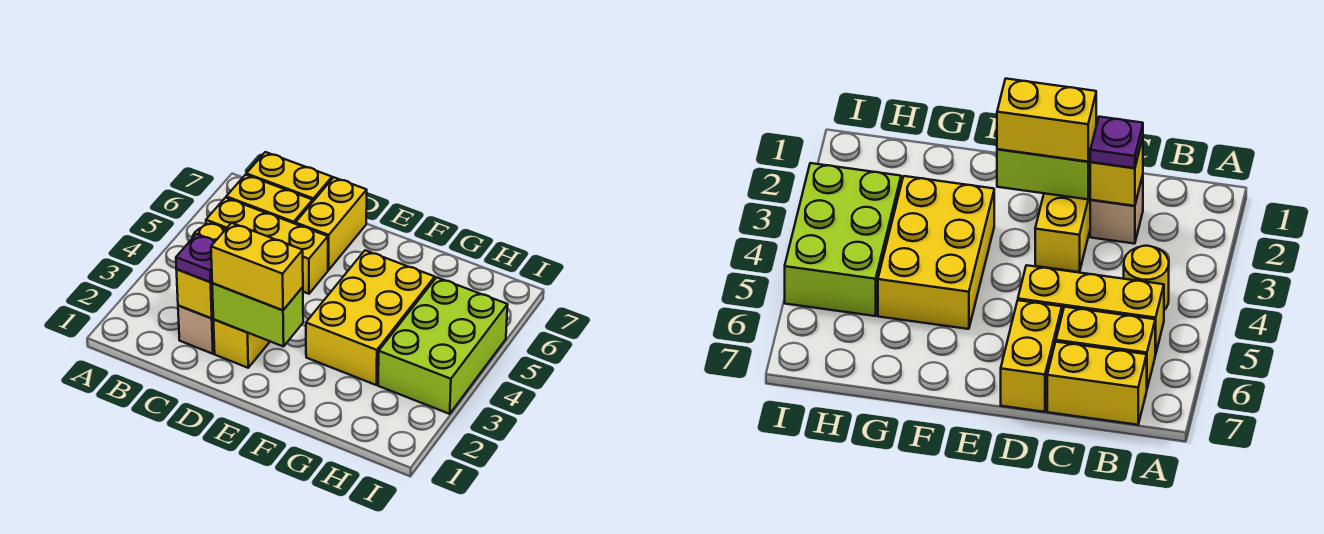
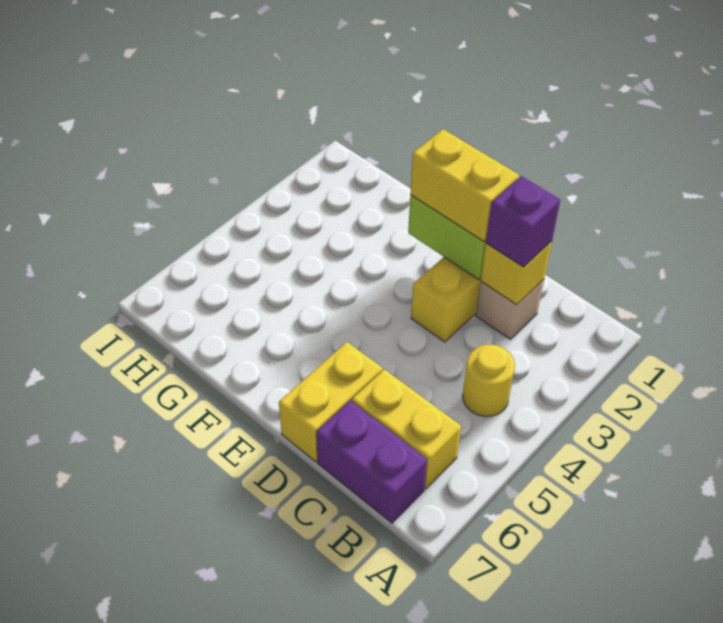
yellow brick B5:D5 level 1 -> none
yellow brick B7:C7 level 1 -> purple brick B7:C7 level 1
purple plate C2 level 3 -> purple brick C2 level 3
yellow brick F3:G5 level 1 -> none
lime brick H3:I5 level 1 -> none

